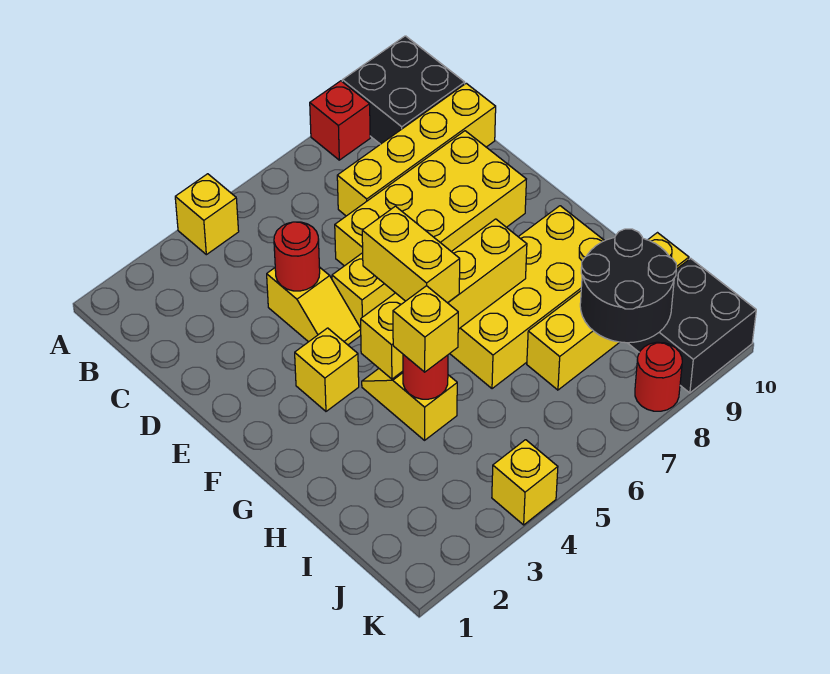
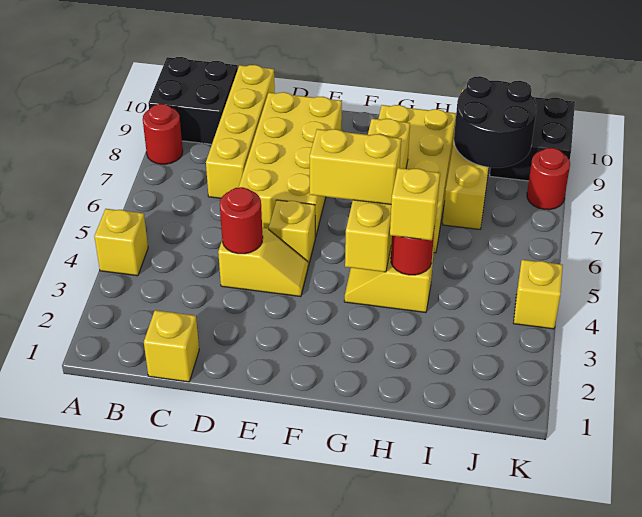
red brick A8 level 1 -> red round brick A8 level 1
yellow brick F3 level 1 -> yellow brick C1 level 1

